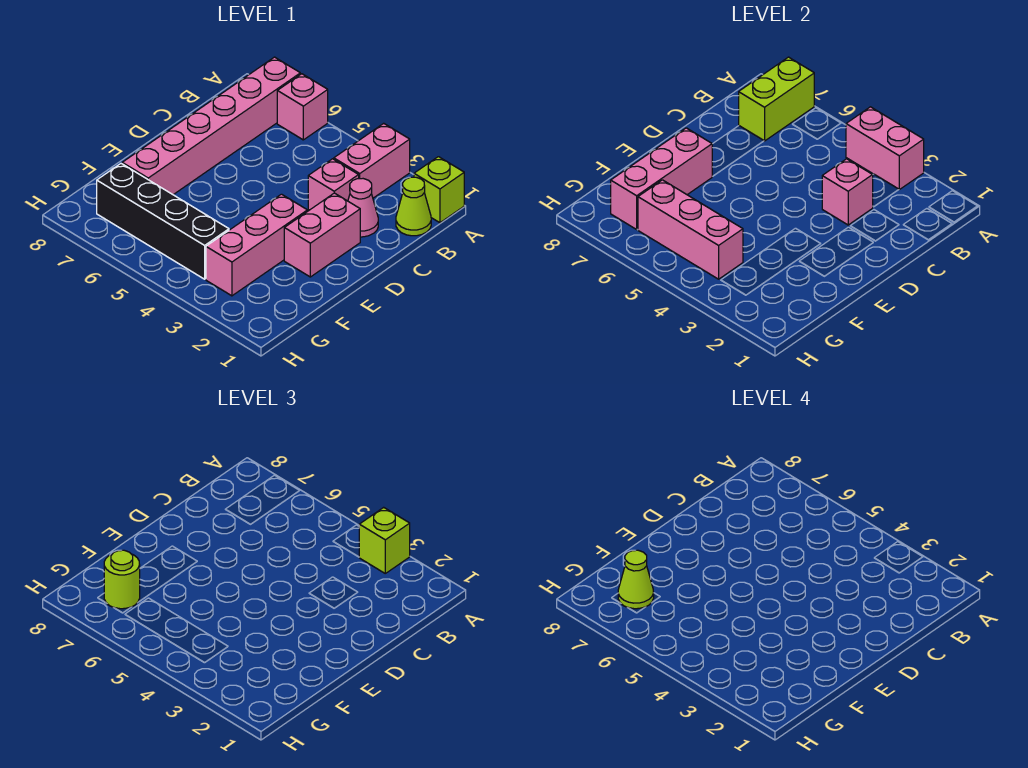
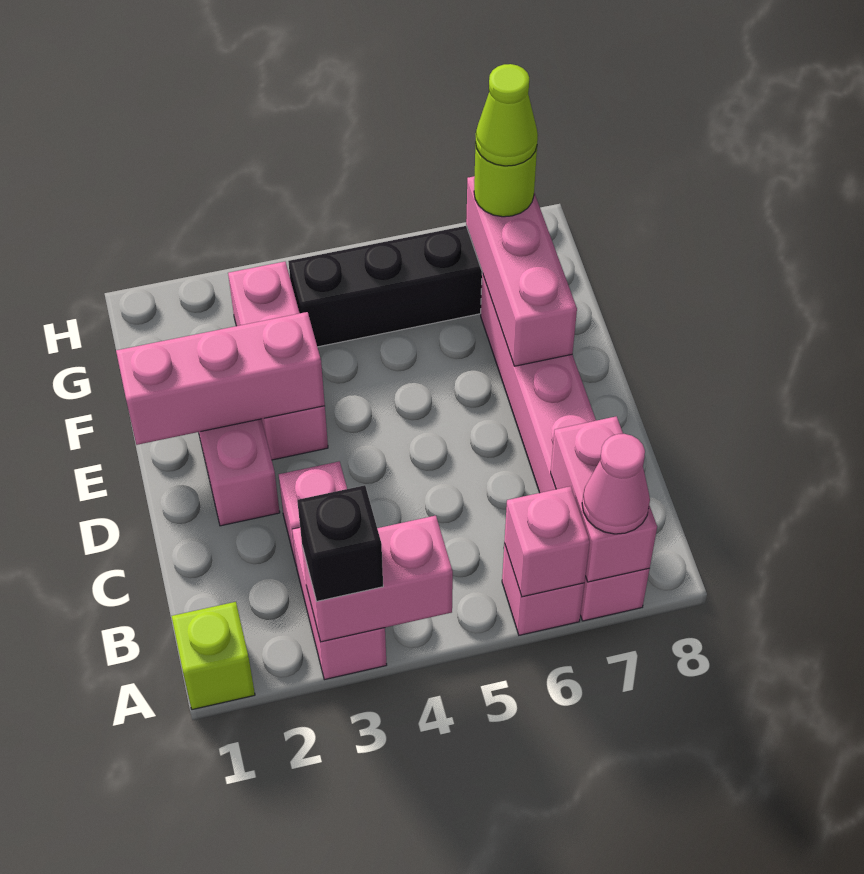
lime brick A3 level 3 -> black brick A3 level 3
lime brick A7:B7 level 2 -> pink brick A7:B7 level 2
lime cone B1 level 1 -> none
pink cone C2 level 1 -> pink cone A7 level 3
pink brick C3 level 2 -> pink brick A6 level 2
pink brick G4:G6 level 2 -> pink brick E1:E3 level 2

